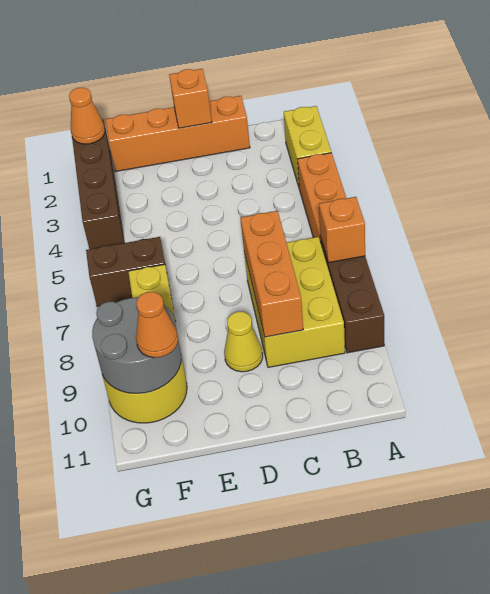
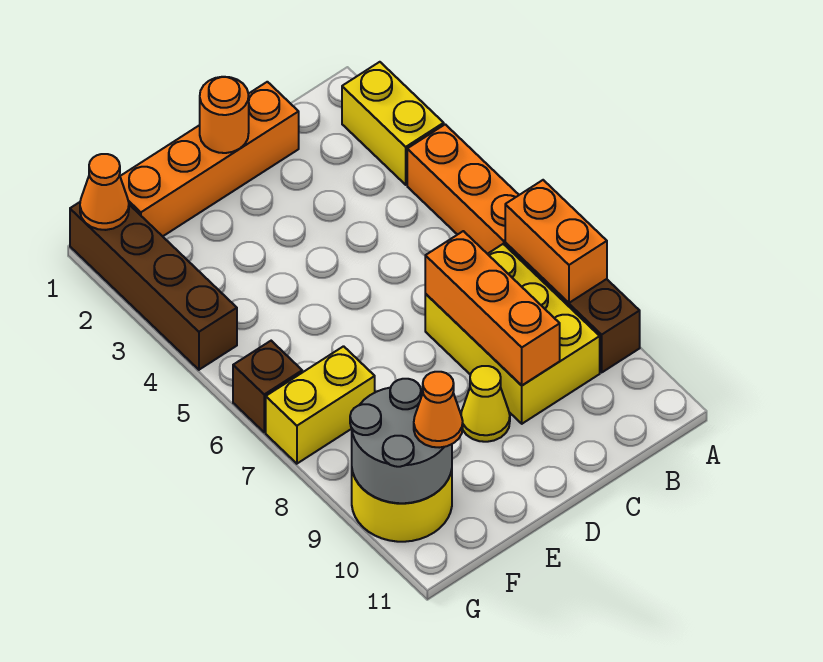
orange brick A7 level 2 -> orange brick A7:A8 level 2
orange brick D1 level 2 -> orange round brick D1 level 2
brown brick F6:G6 level 1 -> brown brick G6 level 1
yellow brick F7 level 1 -> yellow brick F7:G7 level 1

